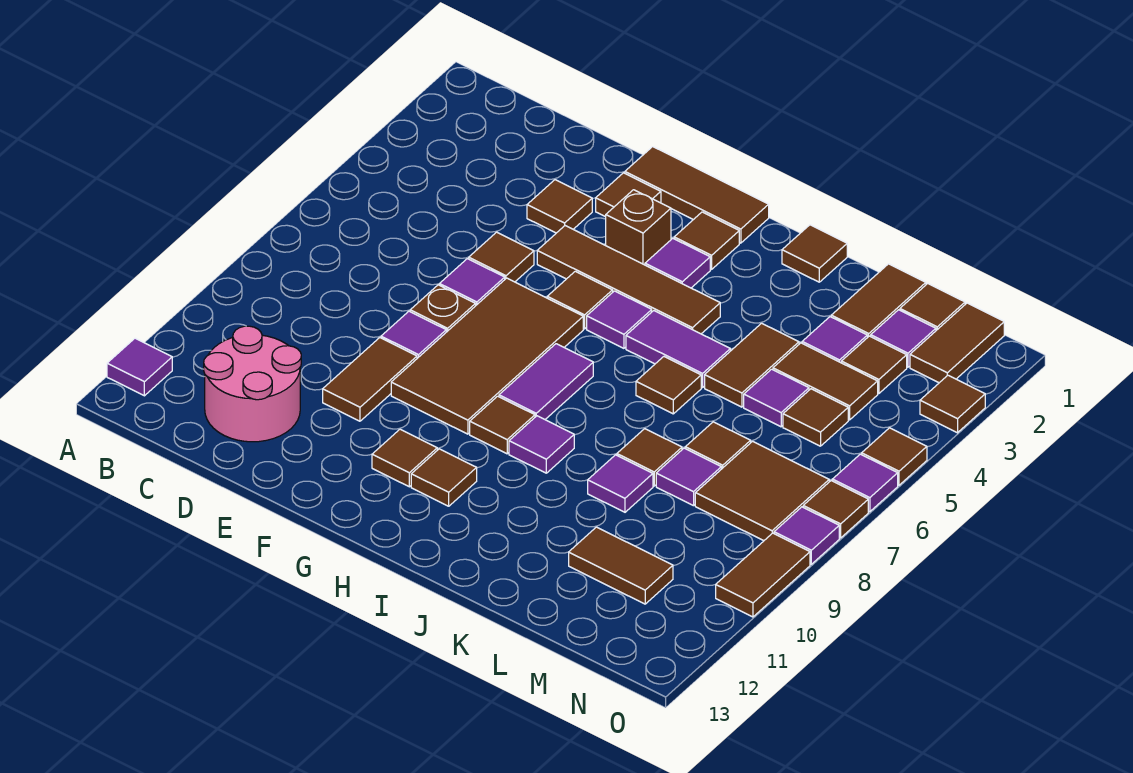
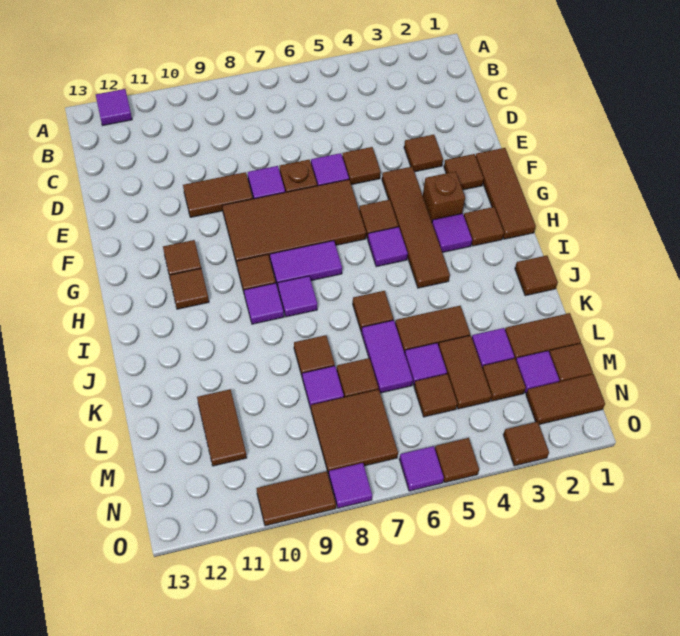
pink round brick C11:D12 level 1 -> none
purple tile I5:J5 level 1 -> purple tile K6:L6 level 1
purple tile K9 level 1 -> purple tile I8 level 1
brown tile O7 level 1 -> none

